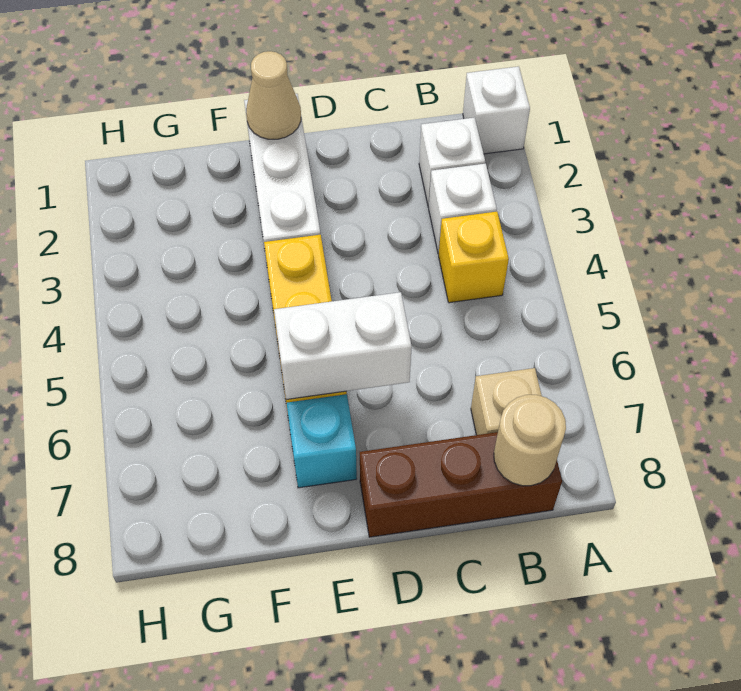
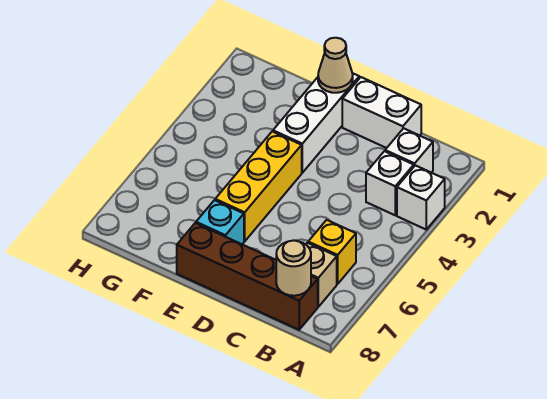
white brick A1 level 1 -> white brick A3 level 1
yellow brick B4 level 1 -> yellow brick B6 level 1
brown brick B8:D8 level 1 -> brown brick B8:E8 level 1
white brick D6:E6 level 2 -> white brick C1:D1 level 1

